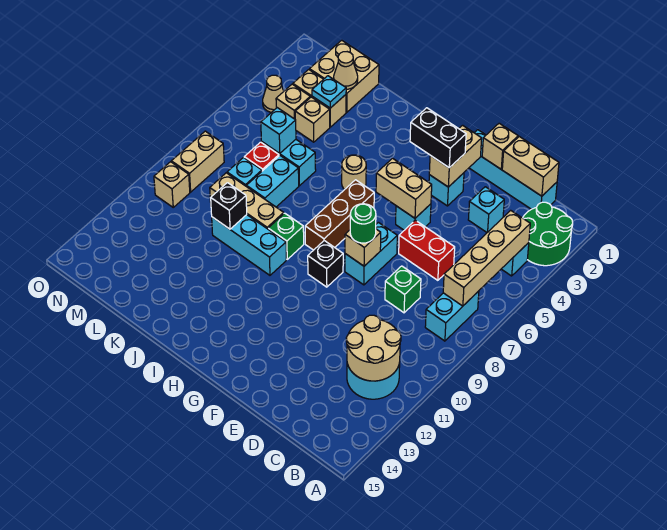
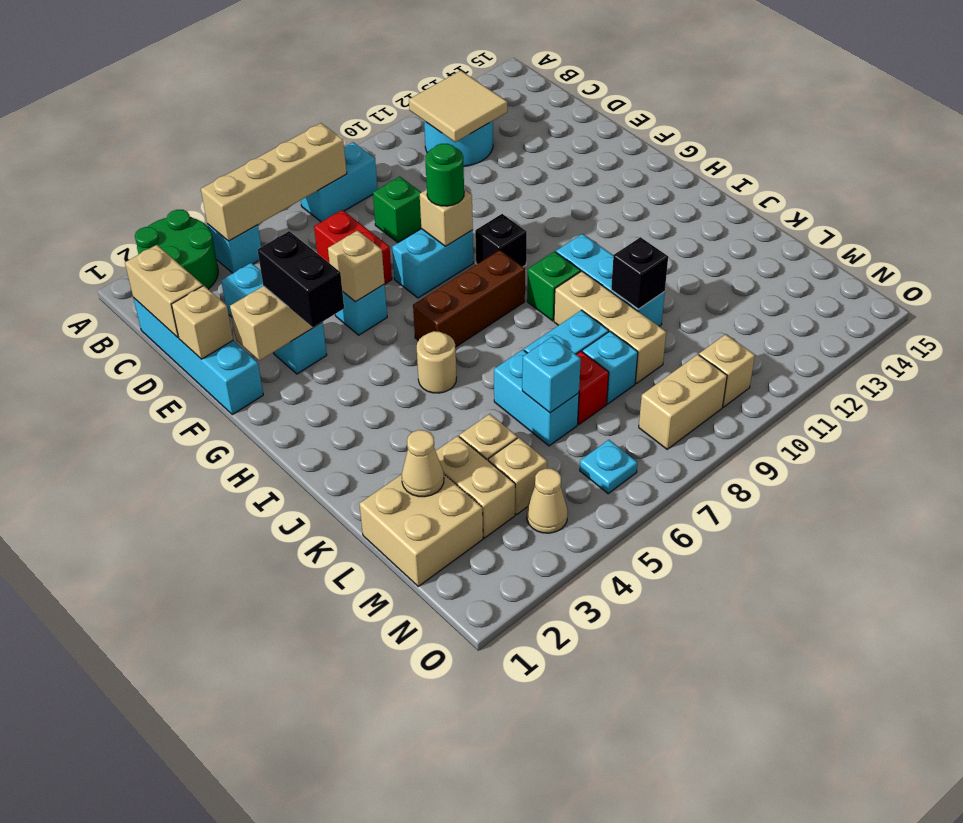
tan round brick B11:C12 level 2 -> tan tile B11:C12 level 2
tan brick F5:G5 level 2 -> tan brick F5 level 2
cyan plate L3 level 2 -> cyan plate N6 level 1

